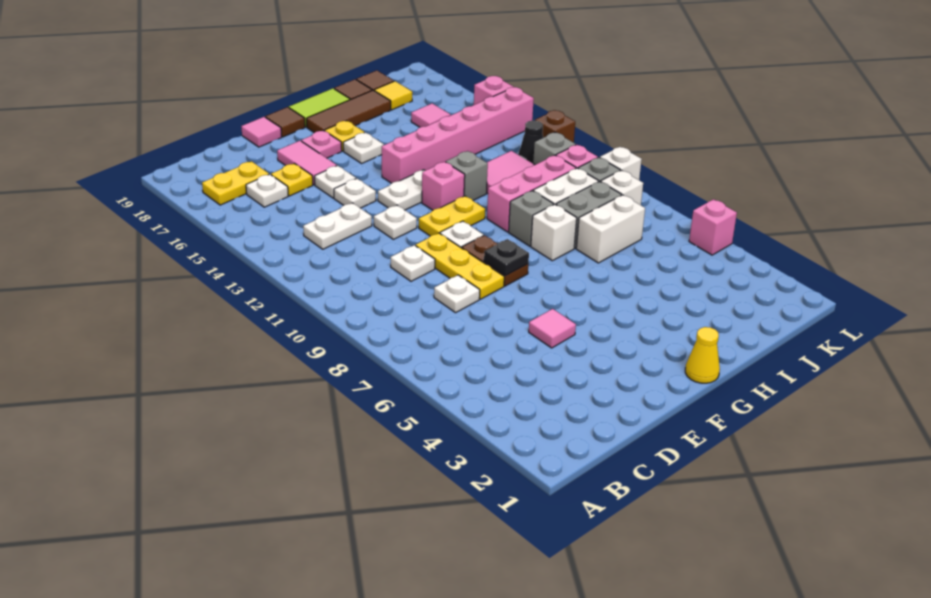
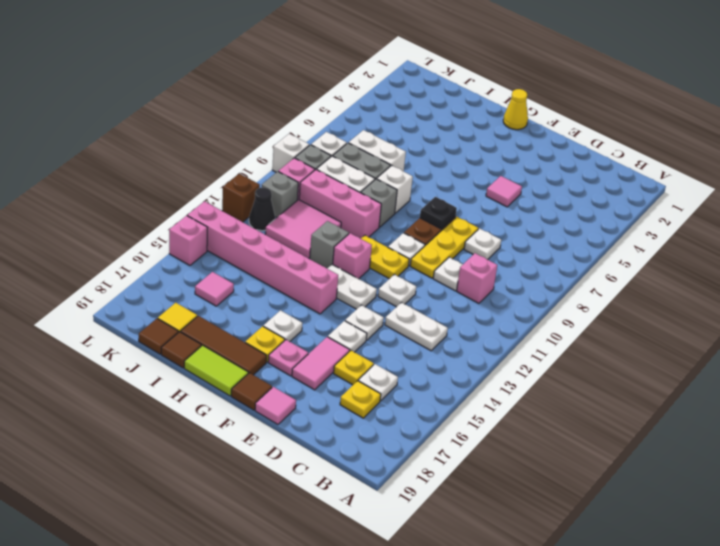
yellow plate B17:C17 level 1 -> yellow plate C17 level 1
pink brick L5 level 1 -> pink brick C10 level 1

